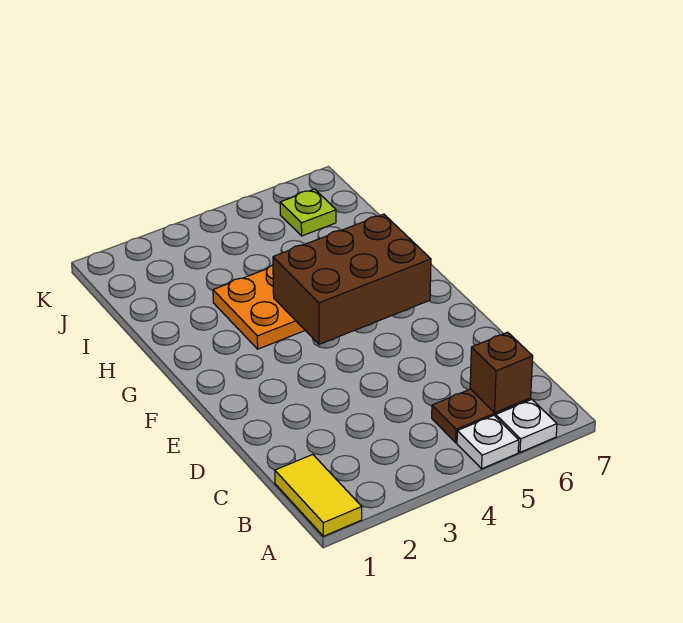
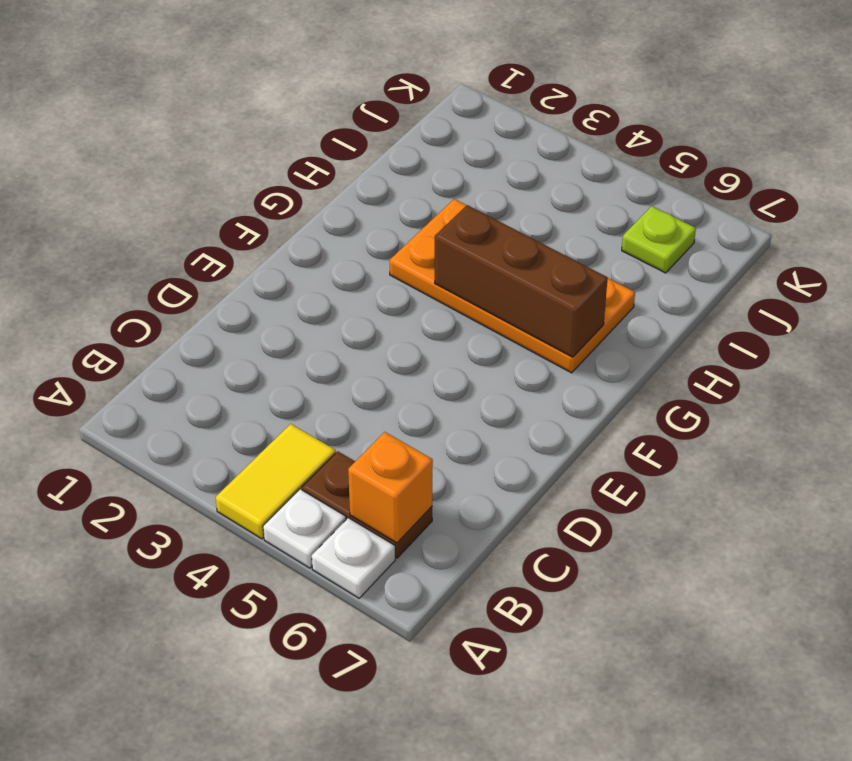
yellow tile A1:B1 level 1 -> yellow tile A4:B4 level 1
brown brick B6 level 2 -> orange brick B6 level 2
brown brick F4:G6 level 2 -> brown brick G4:G6 level 2

